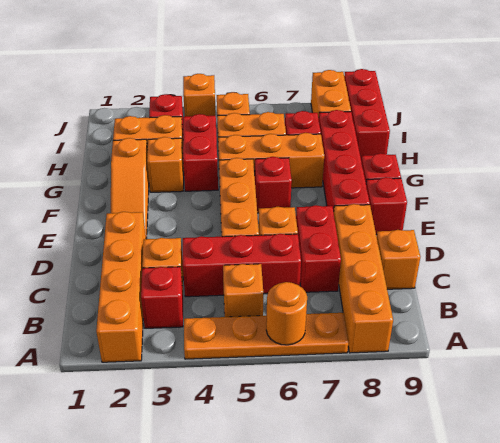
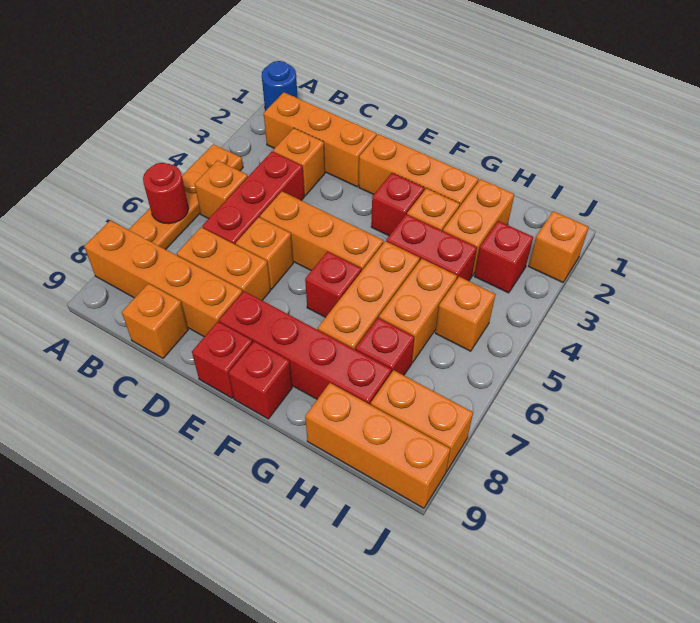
none -> blue round brick A1 level 1
orange brick A2:D2 level 1 -> orange brick B2:D2 level 1
orange round brick A6 level 2 -> red round brick A6 level 2
red brick B3 level 1 -> red brick F3 level 1
red brick C7:D7 level 1 -> orange brick C7:D7 level 1
orange slope E2:G2 level 1 top G -> orange brick E2:G2 level 1
red brick H9:J9 level 1 -> orange brick H9:J9 level 1
orange brick J4 level 1 -> orange brick J2 level 1

